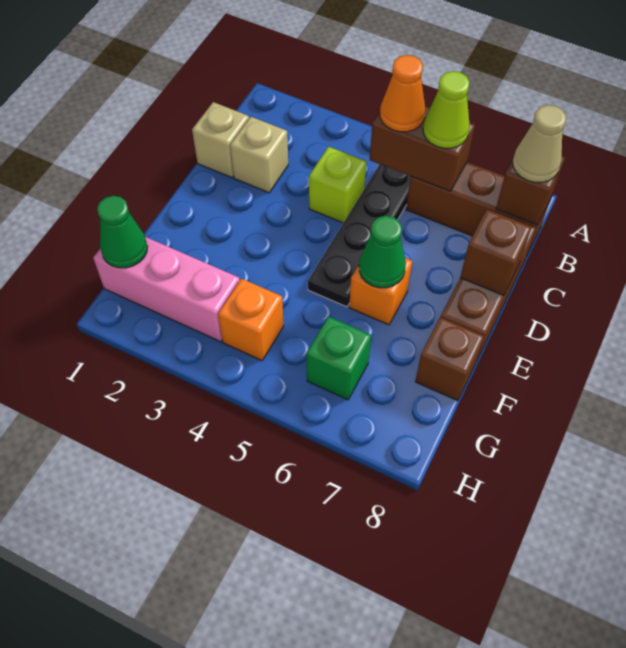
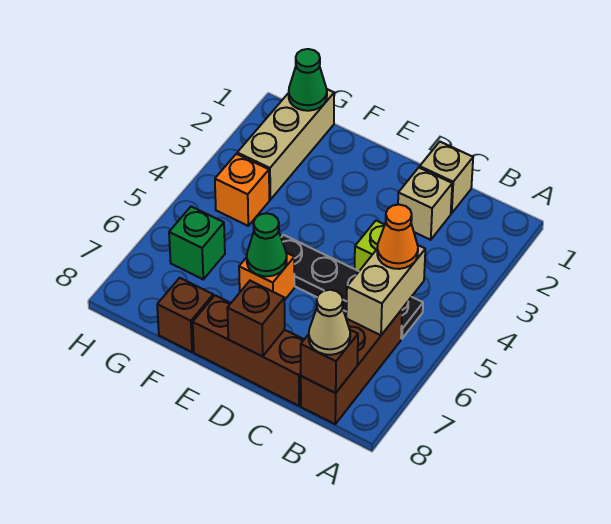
brown brick B5:B6 level 2 -> tan brick B5:B6 level 2
lime cone B6 level 3 -> none
pink brick G1:G3 level 1 -> tan brick G1:G3 level 1

